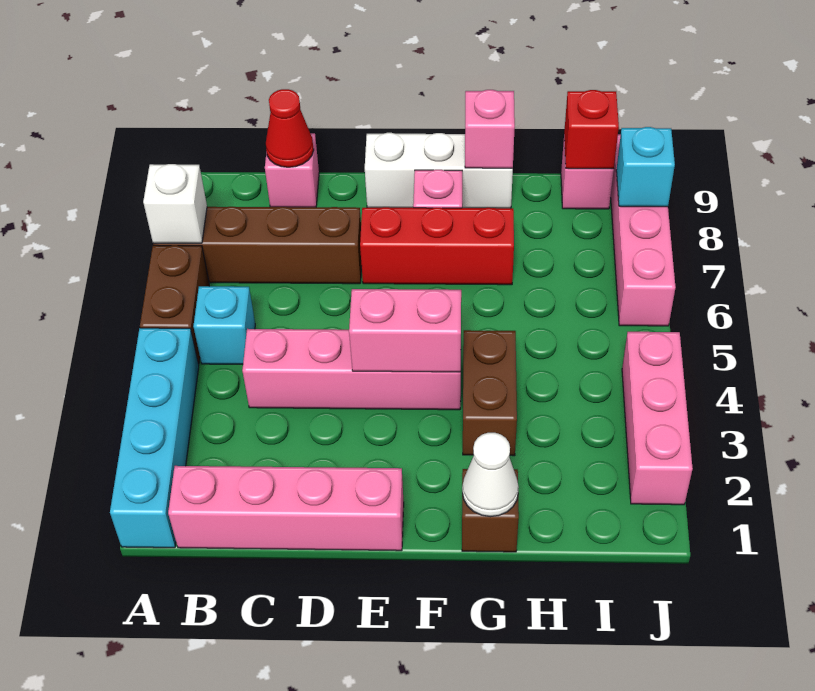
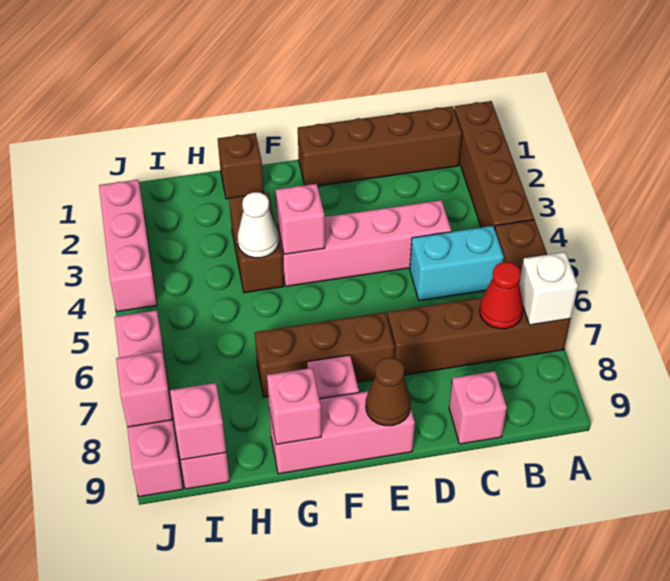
cyan brick A1:A4 level 1 -> brown brick A1:A4 level 1
pink brick B1:E1 level 1 -> brown brick B1:E1 level 1
cyan brick B5 level 1 -> cyan brick B5:C5 level 1
red cone C9 level 2 -> red cone B7 level 2
pink brick E4:F4 level 2 -> pink brick F4 level 2
red brick E7:G7 level 1 -> brown brick E7:G7 level 1
white brick E9:G9 level 1 -> pink brick E9:G9 level 1
none -> brown cone E9 level 2
white cone G1 level 2 -> white cone G4 level 2
red brick I9 level 2 -> pink brick I9 level 2
cyan brick J8 level 2 -> pink brick J8 level 2

